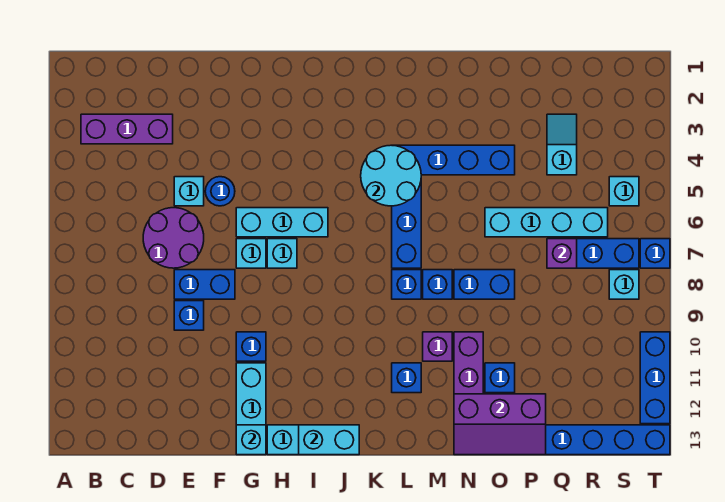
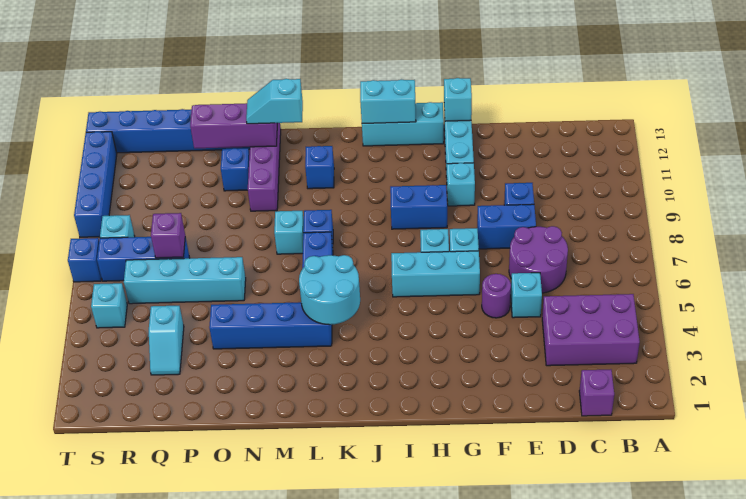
purple brick B3:D3 level 1 -> purple brick B3:D4 level 1
blue round brick F5 level 1 -> purple round brick F5 level 1
blue brick G10 level 1 -> cyan brick G10 level 1
blue brick M8 level 1 -> cyan brick M8 level 1
purple brick M10 level 1 -> purple brick C1 level 1
none -> cyan slope M12:N12 level 3 top M
blue brick N8:O8 level 1 -> blue brick H9:I9 level 1
blue brick T10:T12 level 1 -> blue brick T9:T12 level 1

